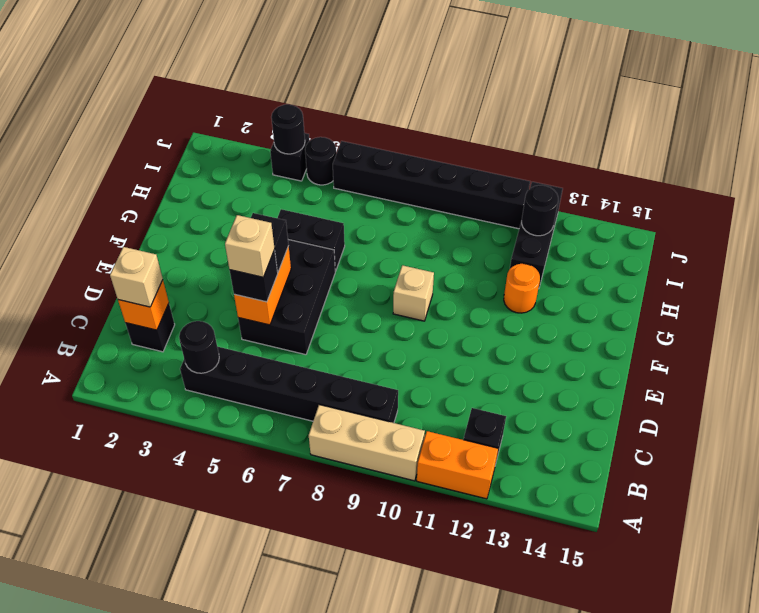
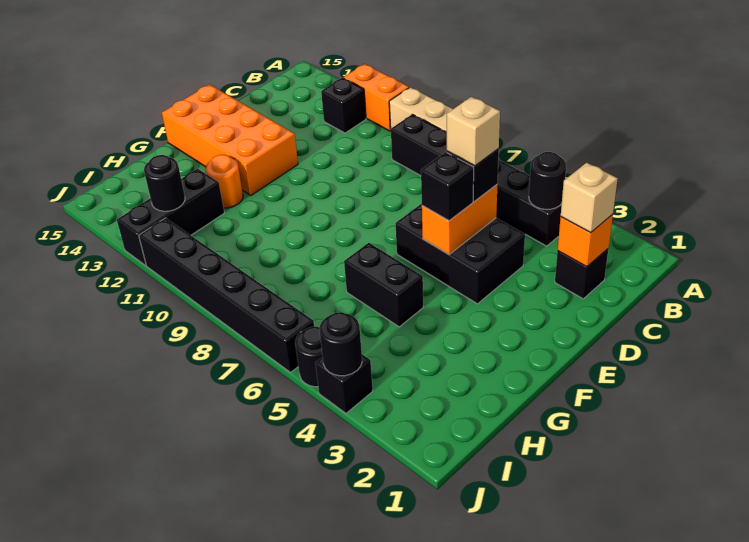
black brick D5:F6 level 1 -> black brick D4:E6 level 1
none -> orange brick E12:F15 level 1
tan brick F9 level 1 -> none

